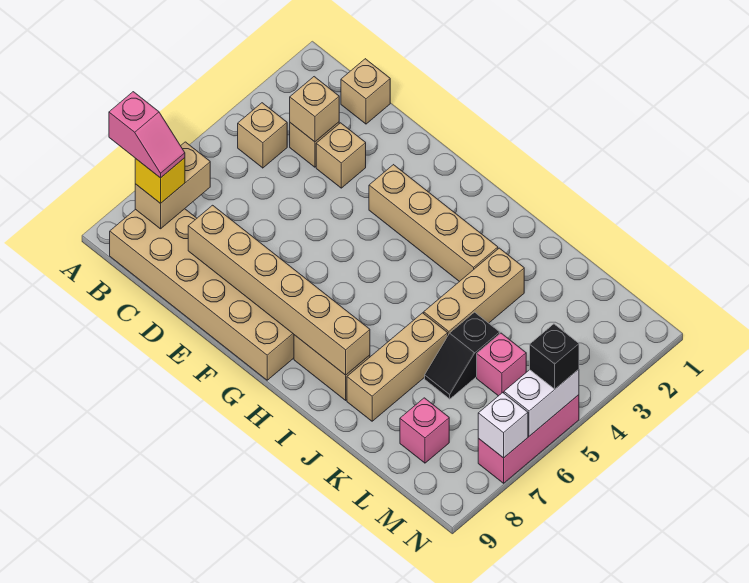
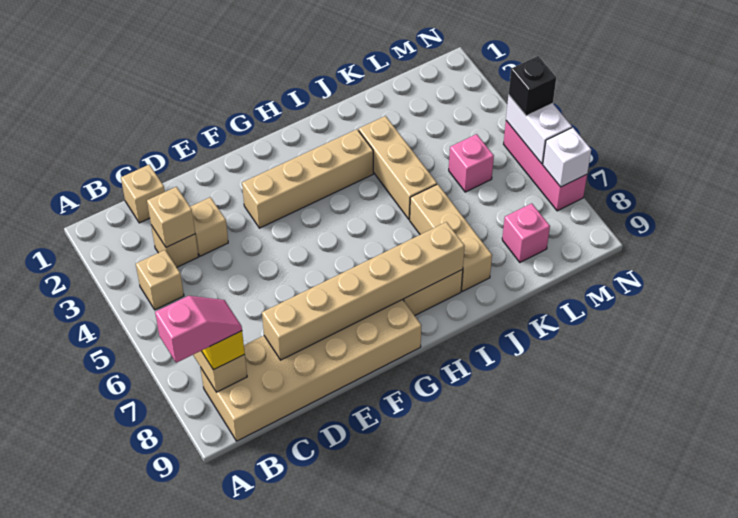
black slope K5:K6 level 1 top 5 -> none

